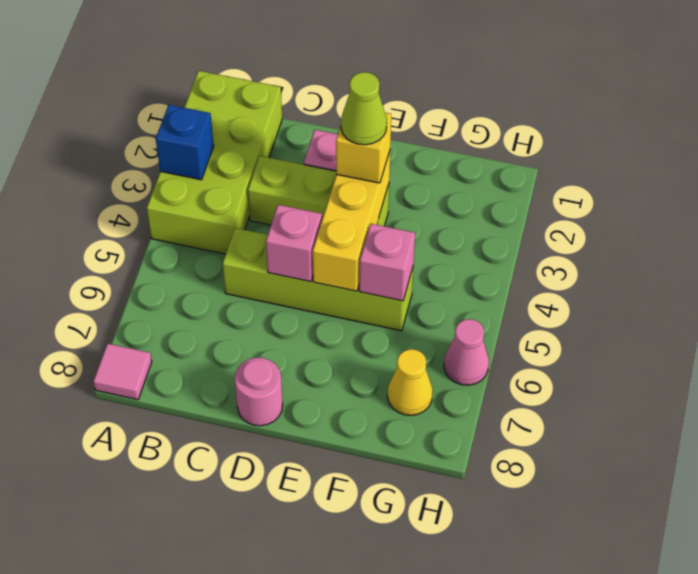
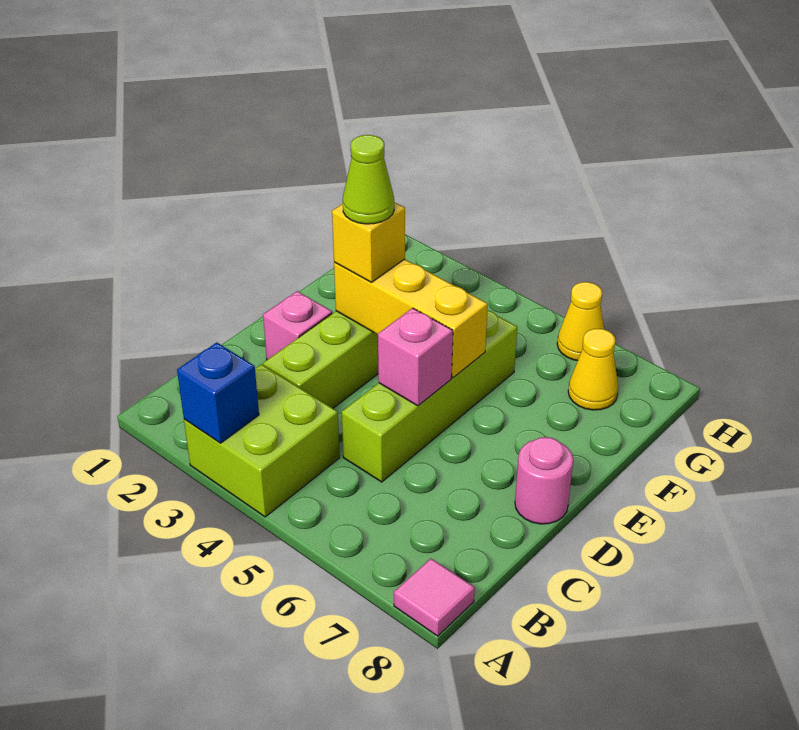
lime brick A1:B4 level 1 -> lime brick A3:B4 level 1
pink brick F5 level 2 -> none
pink cone H6 level 1 -> yellow cone H6 level 1

